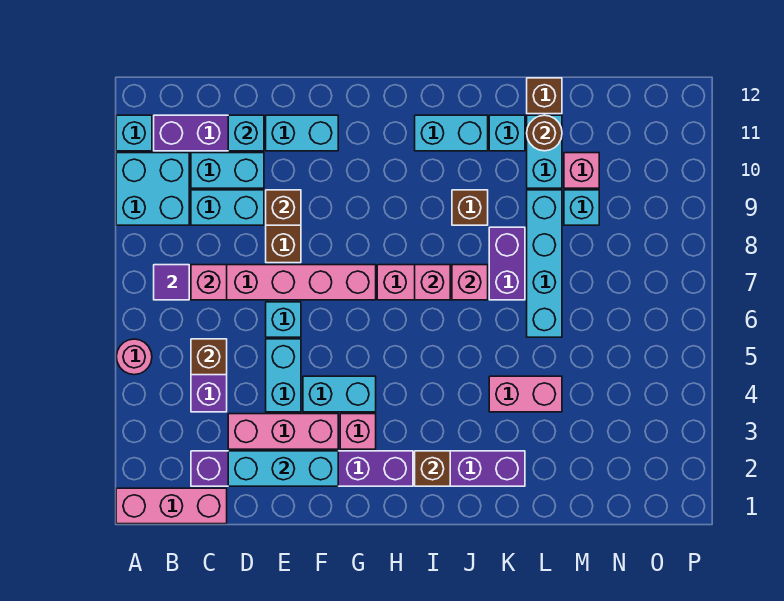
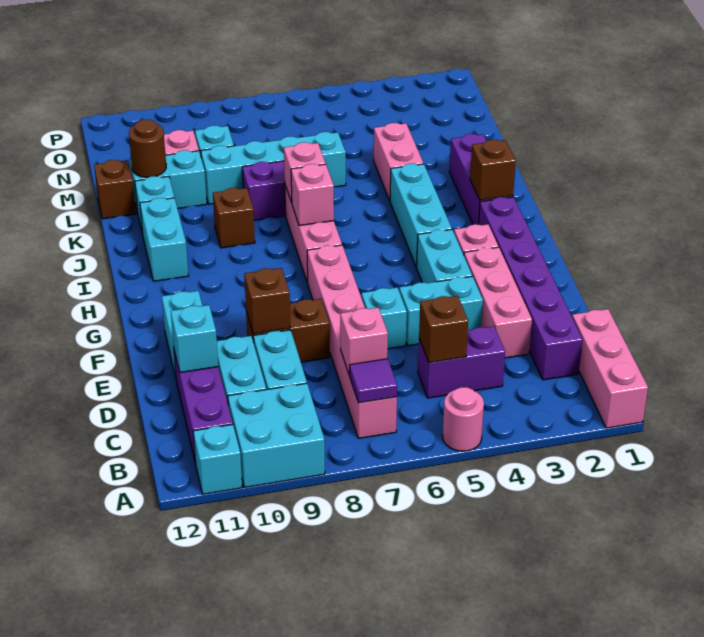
cyan brick D2:F2 level 2 -> cyan brick H4:J4 level 1

